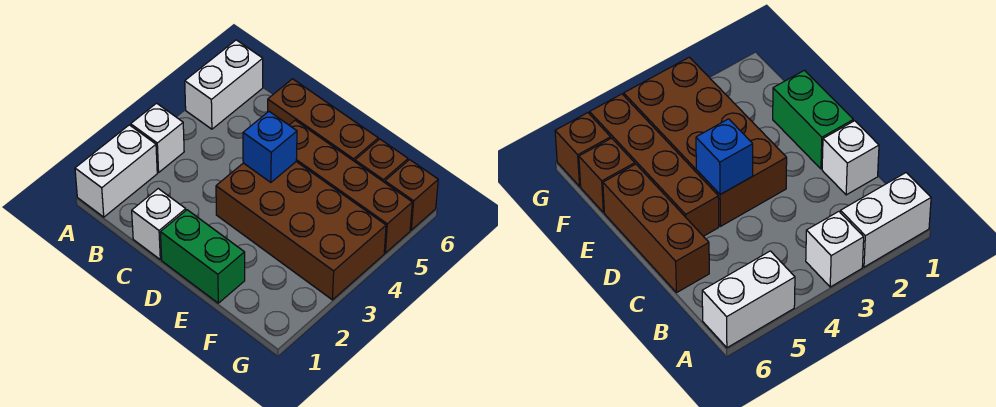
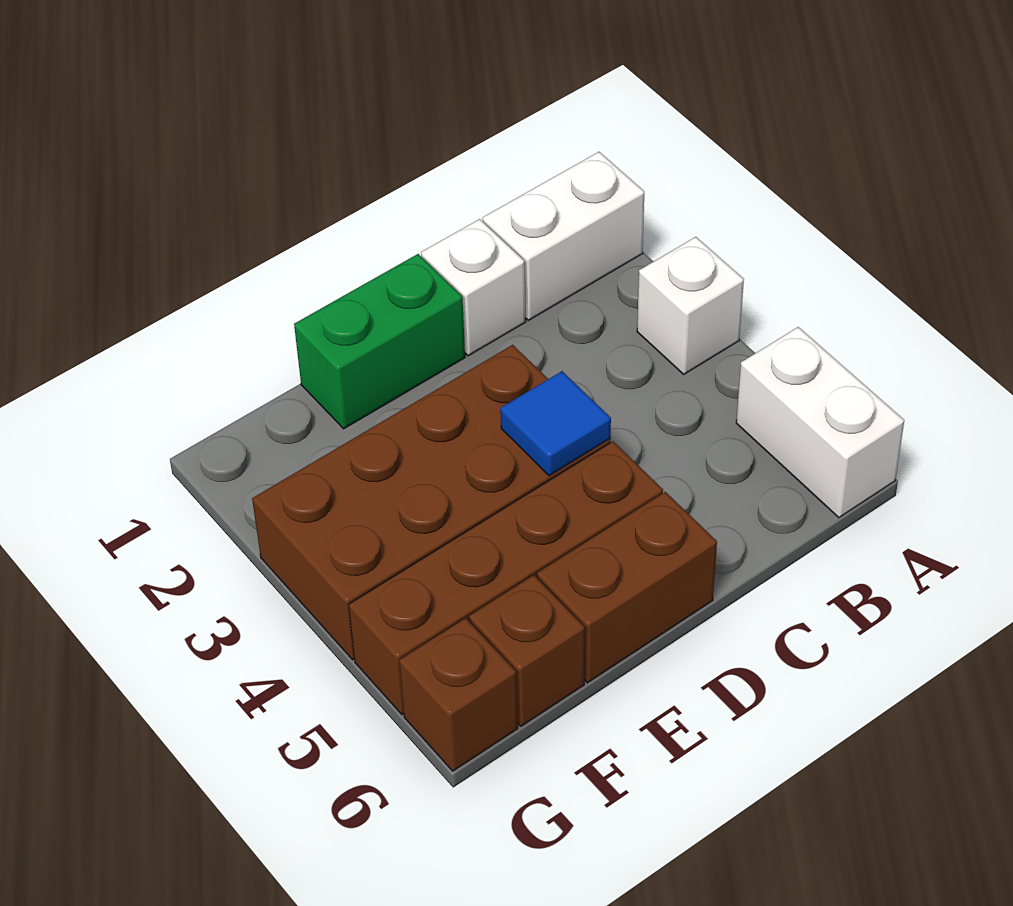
white brick A1:A2 level 1 -> white brick A1:B1 level 1
brown brick C6:E6 level 1 -> brown brick D6:E6 level 1
blue brick D4 level 2 -> blue tile D4 level 2

